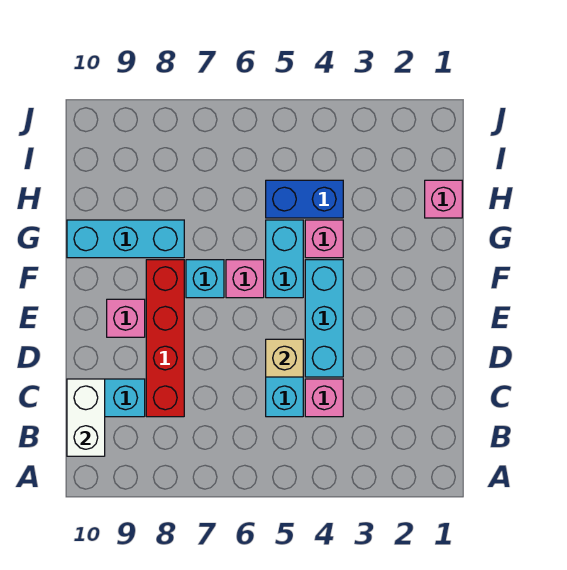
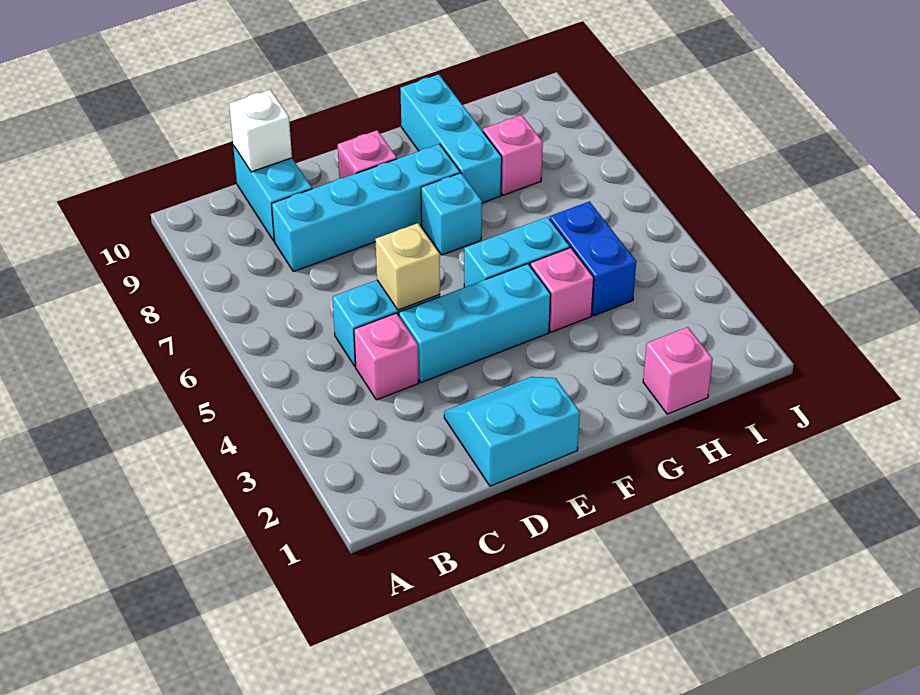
white brick B10:C10 level 2 -> white brick C10 level 2
red brick C8:F8 level 1 -> cyan brick C8:F8 level 1
none -> cyan slope D1:E2 level 1 top 1
pink brick F6 level 1 -> pink brick H8 level 1

